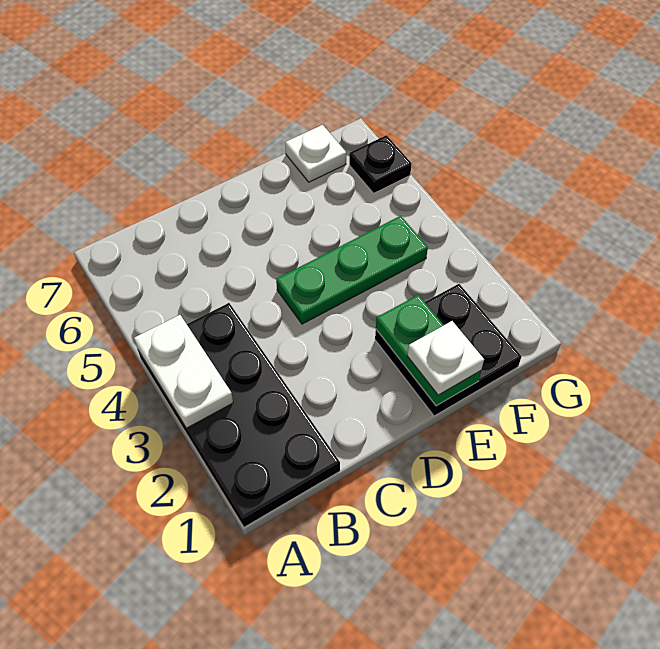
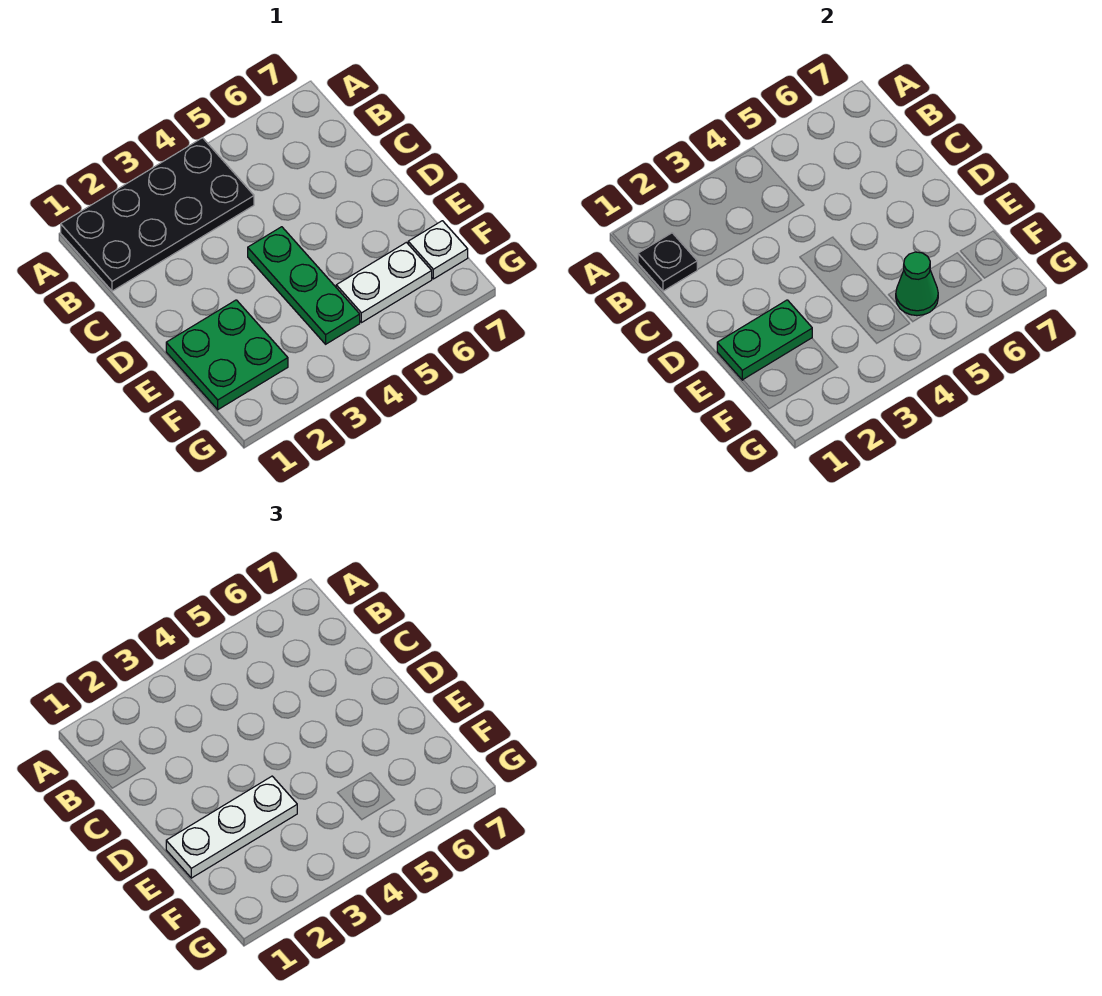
white plate A3:A4 level 2 -> white plate F5:F6 level 1
black plate E1:F2 level 1 -> green plate E1:F2 level 1
white plate E1 level 3 -> white plate E1:E3 level 3
none -> green cone F5 level 2
black plate G6 level 1 -> black plate B1 level 2

